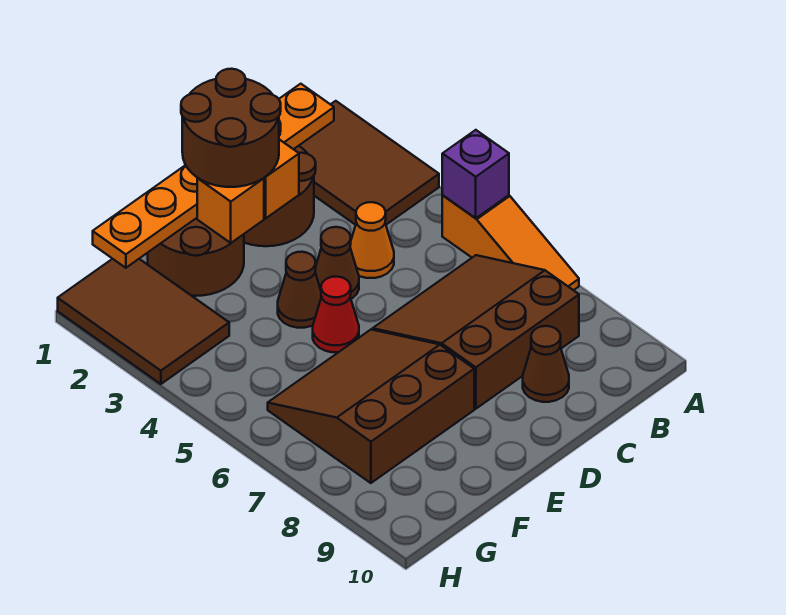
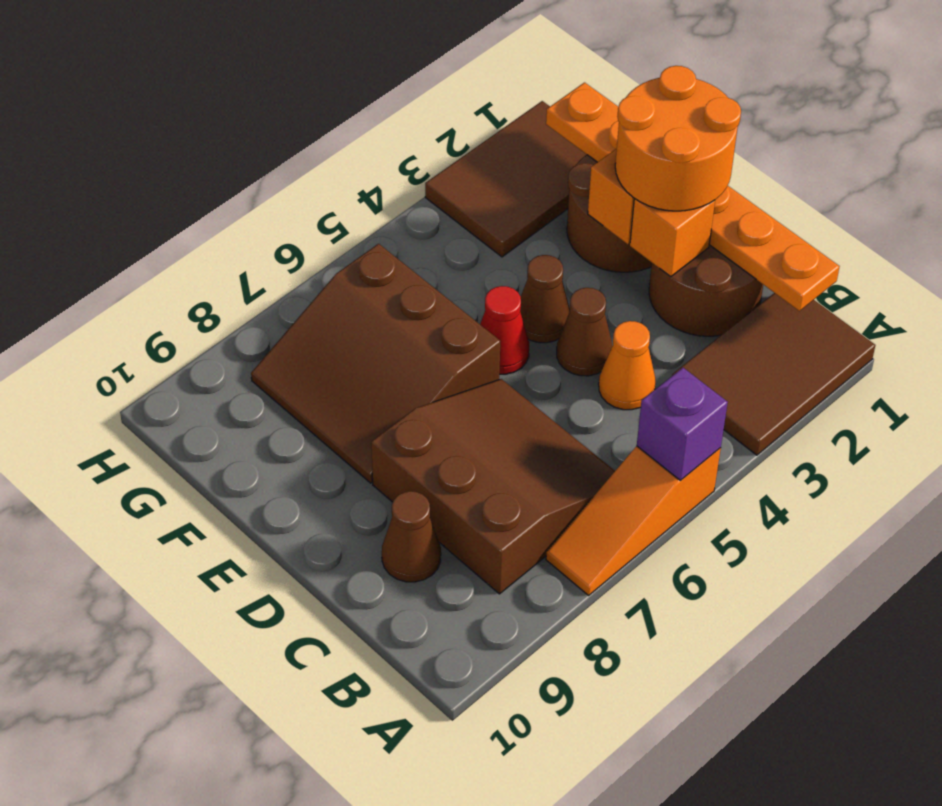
brown round brick D1:E2 level 3 -> orange round brick D1:E2 level 3
brown slope E6:G8 level 1 top 8 -> brown slope E6:G8 level 1 top 6

